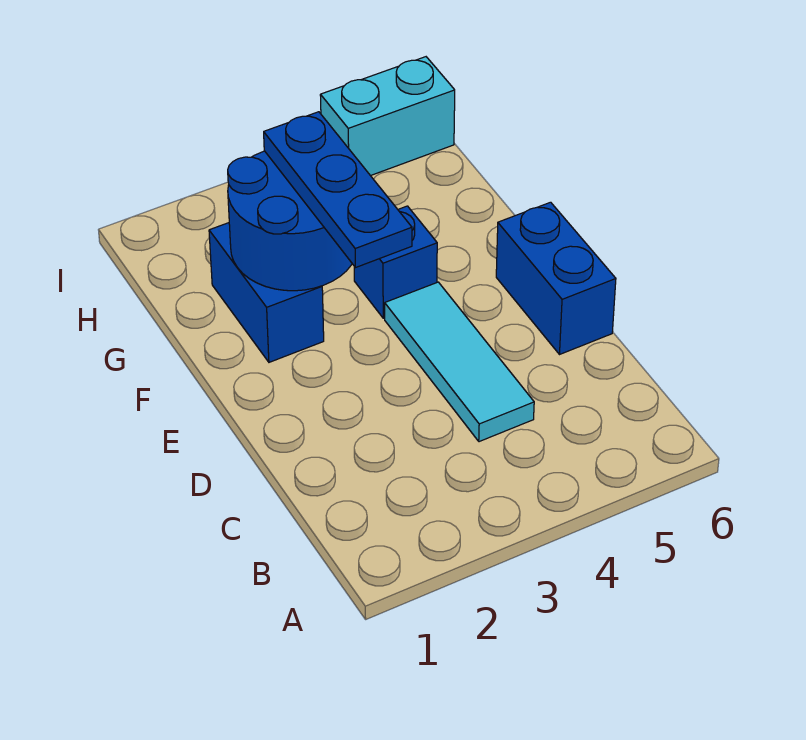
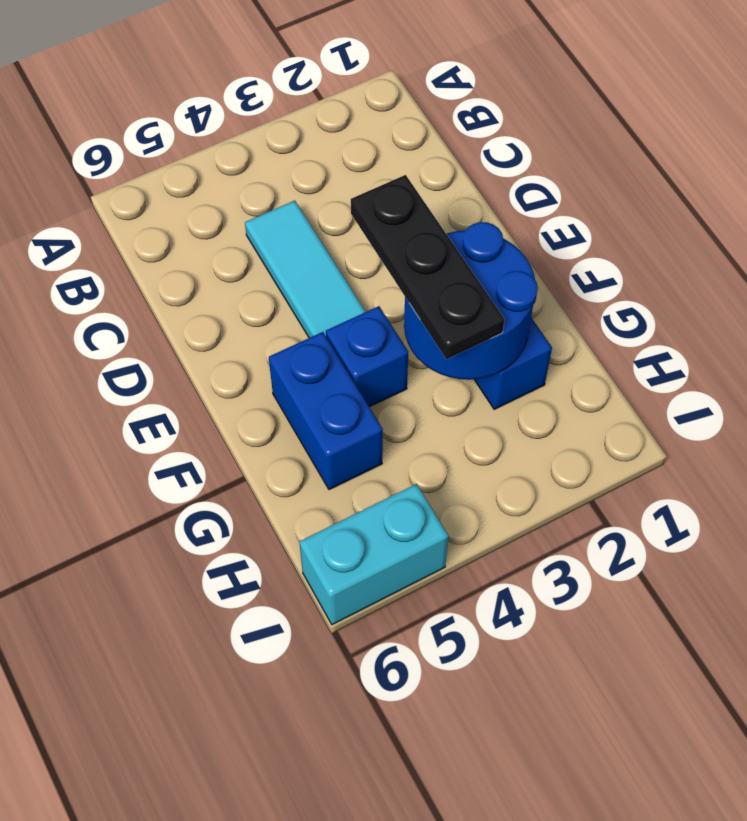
blue brick D6:E6 level 1 -> blue brick F5:G5 level 1
blue plate E3:G3 level 3 -> black plate E3:G3 level 3

